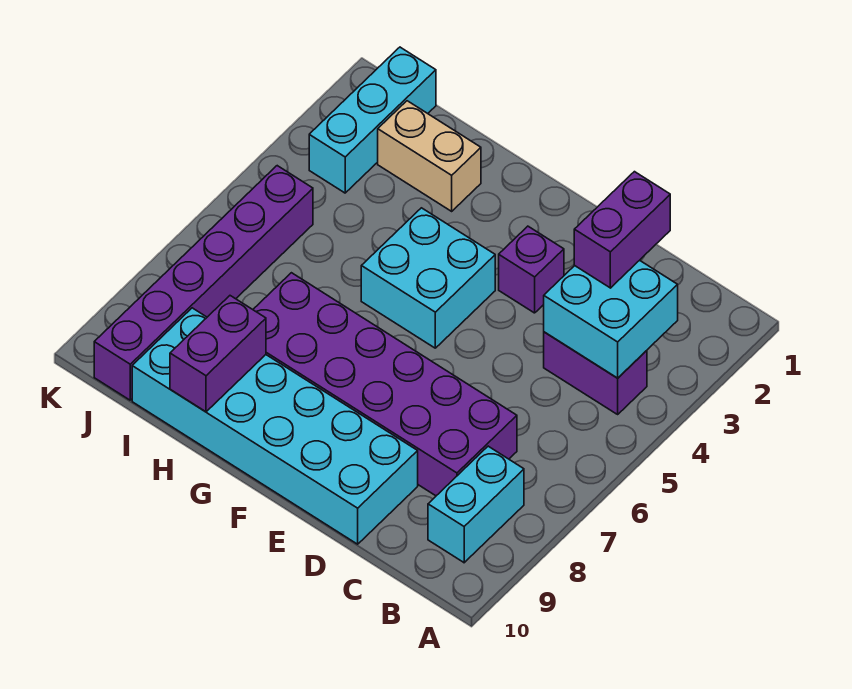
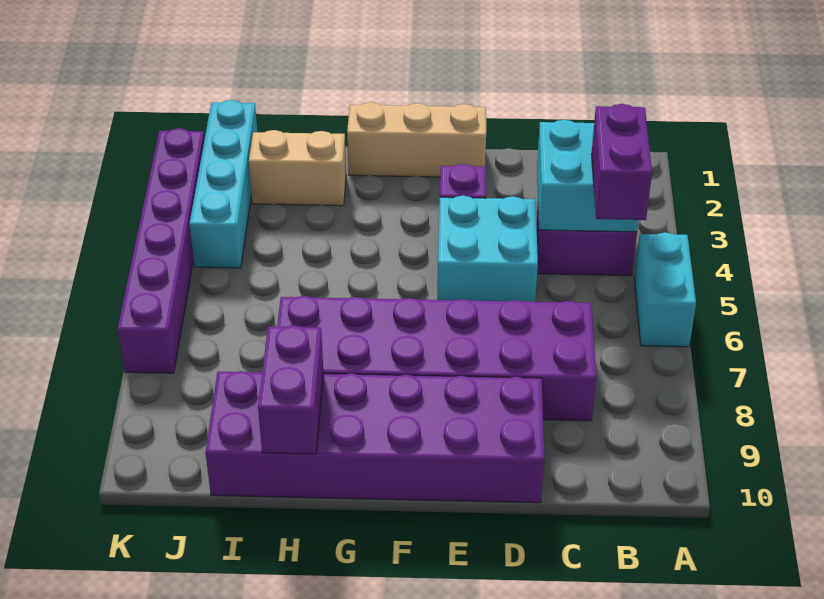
cyan brick B8:B9 level 1 -> cyan brick A5:A6 level 1
purple brick C2:C3 level 3 -> purple brick B4:B5 level 3
cyan brick D9:I10 level 1 -> purple brick D9:I10 level 1
none -> tan brick E1:G1 level 1
cyan brick F4:G5 level 1 -> cyan brick D4:E5 level 1
cyan brick J1:J3 level 1 -> cyan brick J1:J4 level 1
purple brick J5:J10 level 1 -> purple brick K2:K7 level 1

